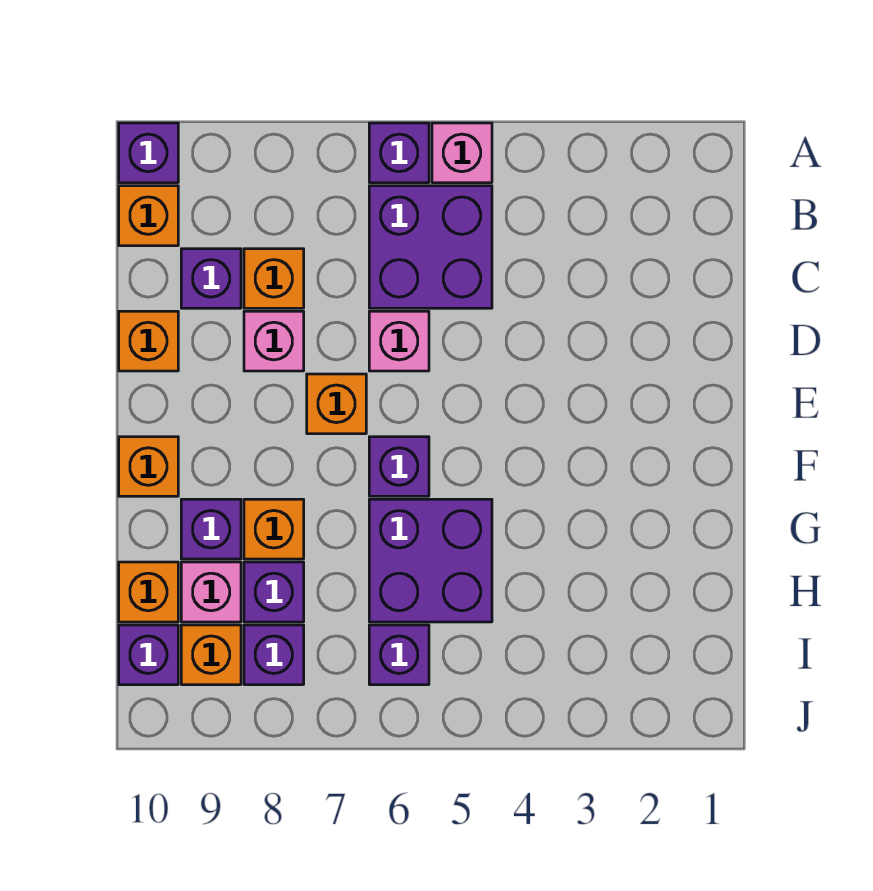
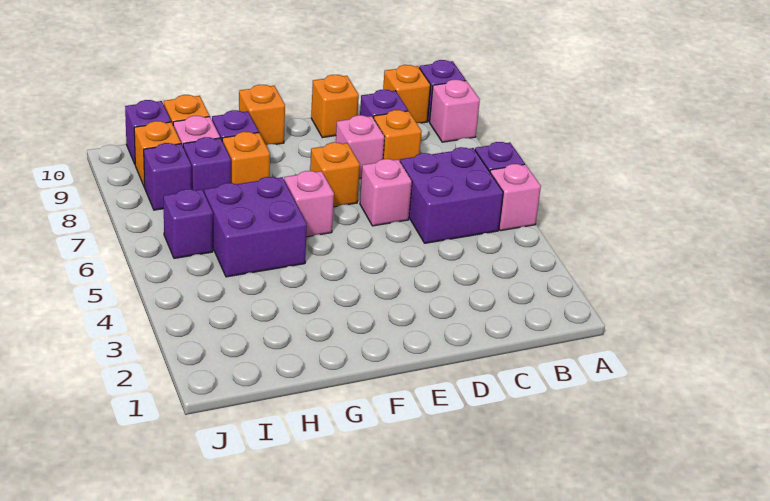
none -> pink brick A9 level 1
purple brick F6 level 1 -> pink brick F6 level 1

